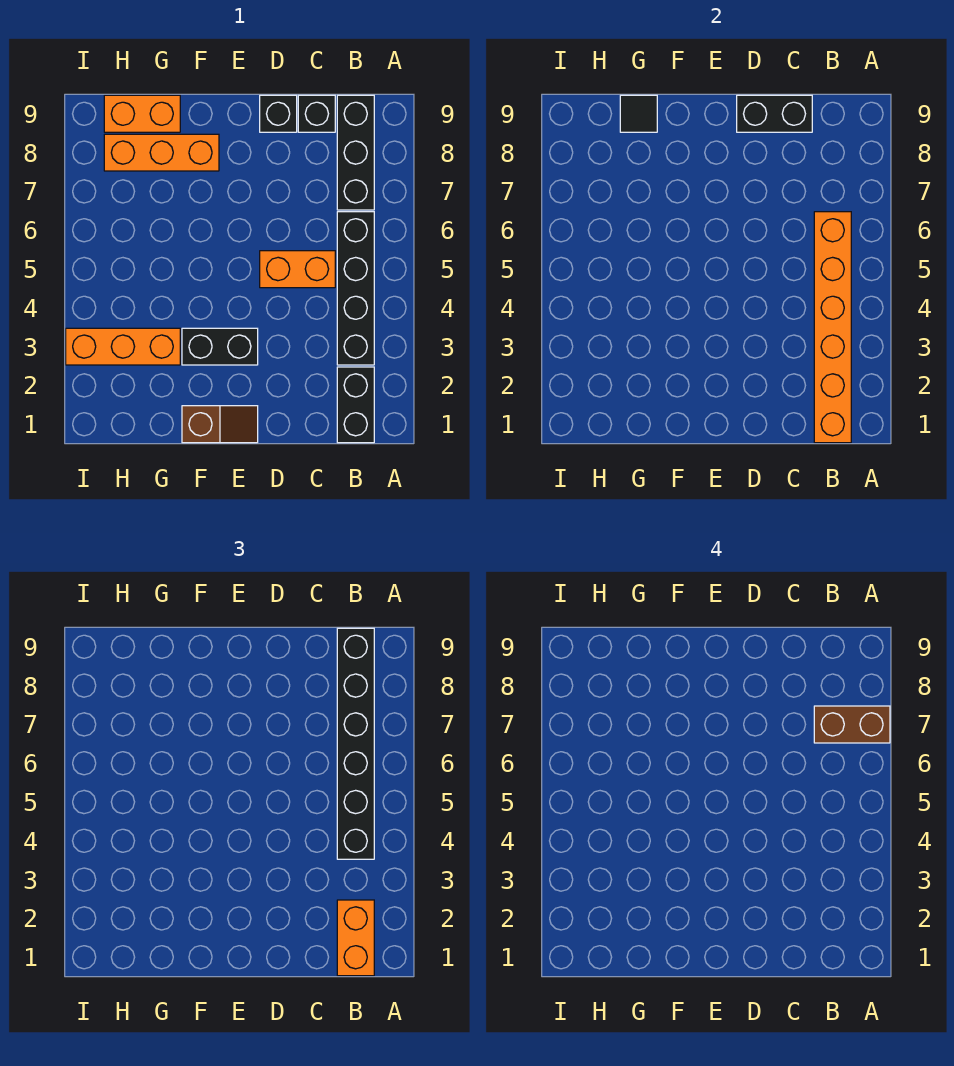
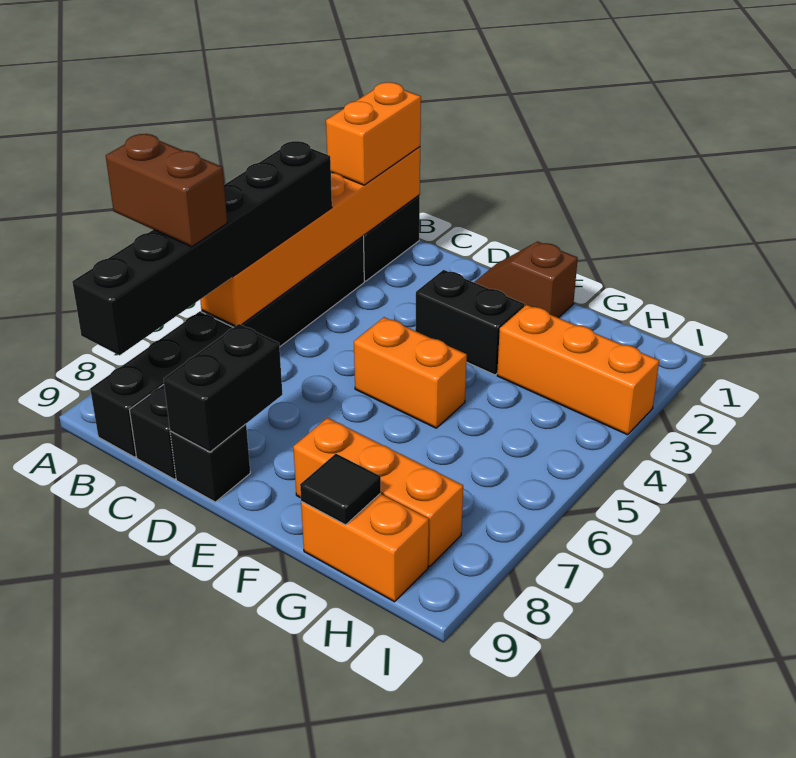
orange brick C5:D5 level 1 -> orange brick E5:F5 level 1
black brick C9:D9 level 2 -> black brick D8:D9 level 2

